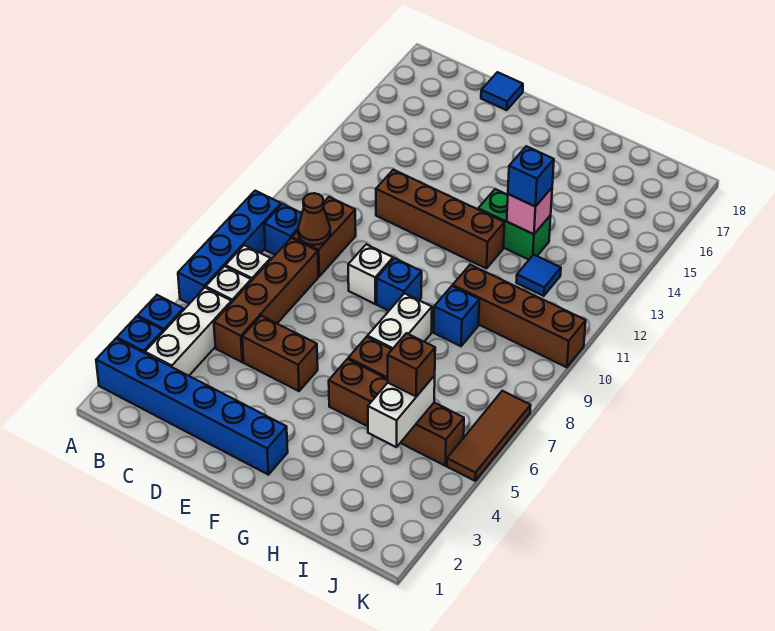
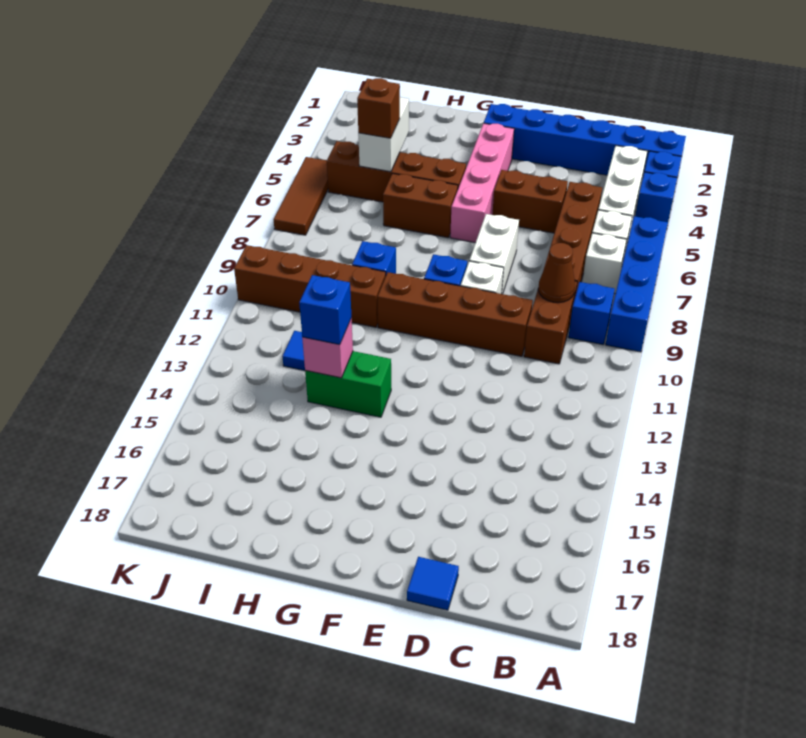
brown brick D12:G12 level 1 -> brown brick D10:G10 level 1
none -> pink brick F3:F6 level 1
white brick G7:G8 level 1 -> white brick E7:E8 level 1

